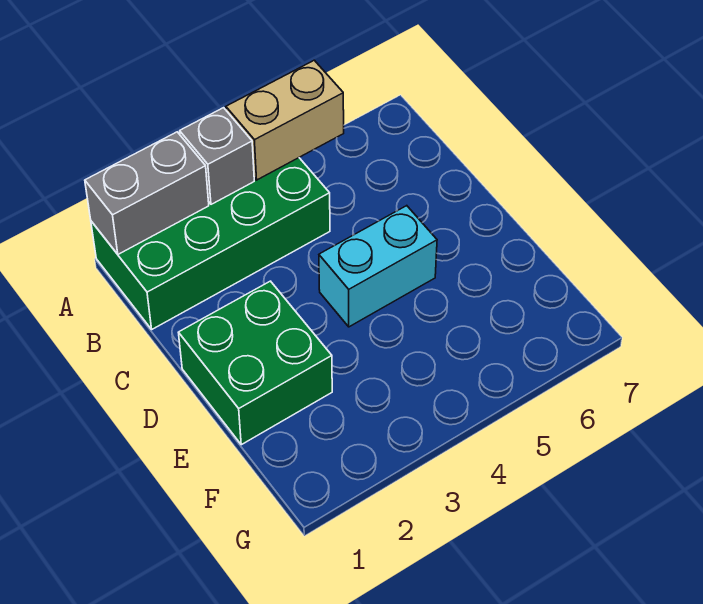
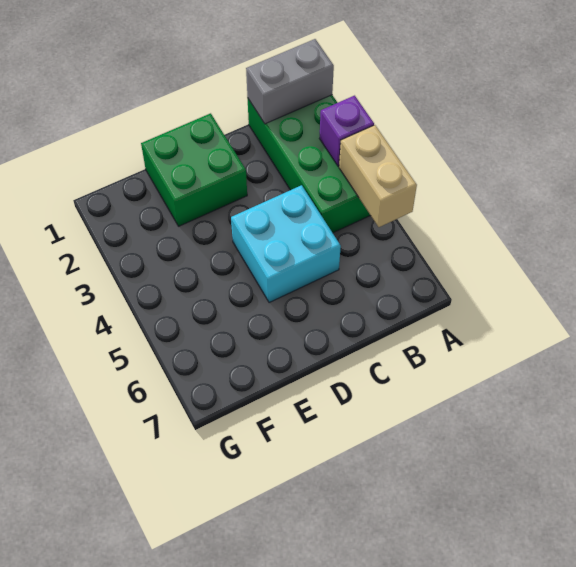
grey brick A1:A2 level 2 -> grey brick A1:B1 level 2
grey brick A3 level 2 -> purple brick A3 level 2
cyan brick D4:D5 level 1 -> cyan brick C4:D5 level 1

